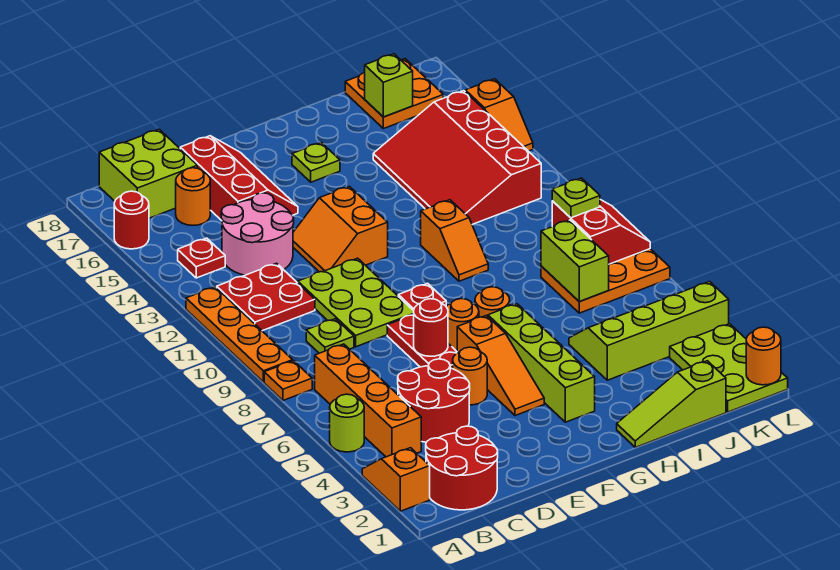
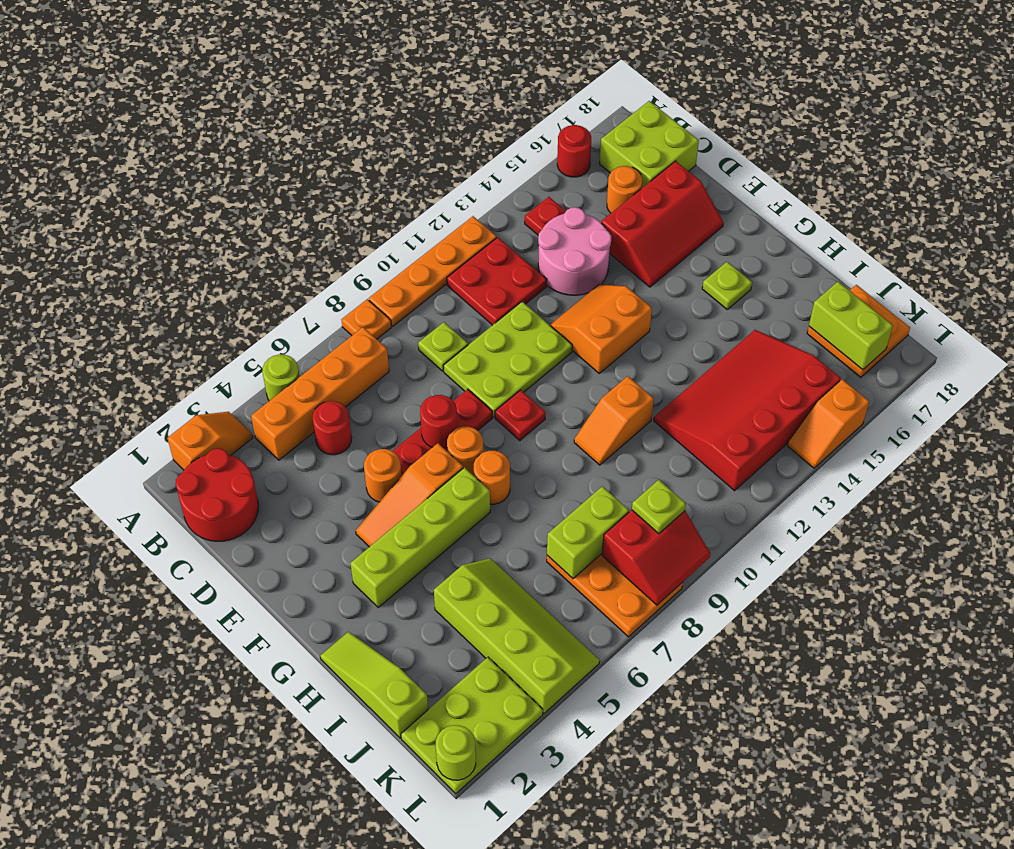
red round brick C4:D5 level 1 -> red round brick C5 level 1
lime brick J17 level 2 -> lime brick J17:K17 level 2
orange round brick L1 level 2 -> lime round brick L1 level 2

